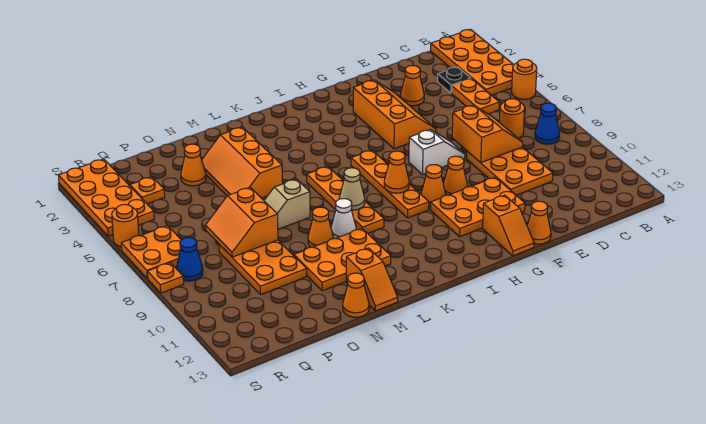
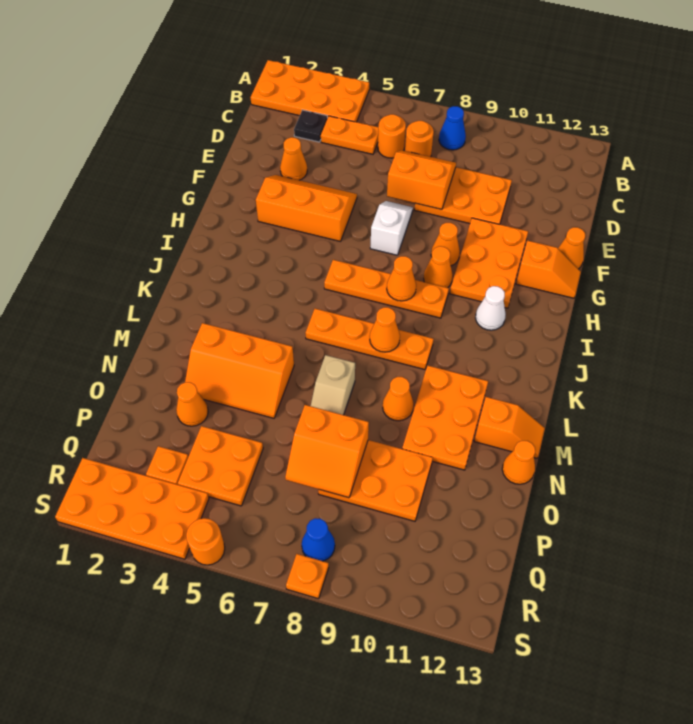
orange round brick A5 level 1 -> orange round brick C6 level 1
tan cone K8 level 2 -> orange cone K8 level 2
white cone L9 level 1 -> white cone I11 level 1
orange plate R6:S7 level 1 -> orange plate P4:Q5 level 1

